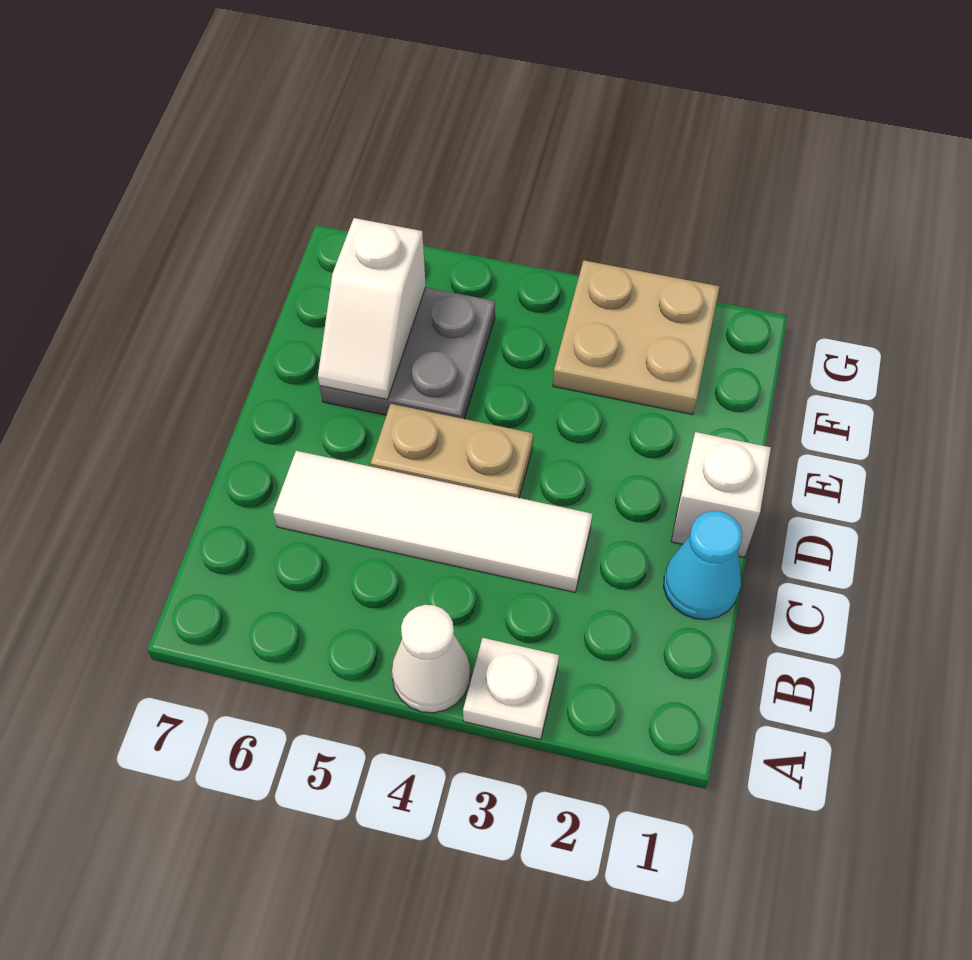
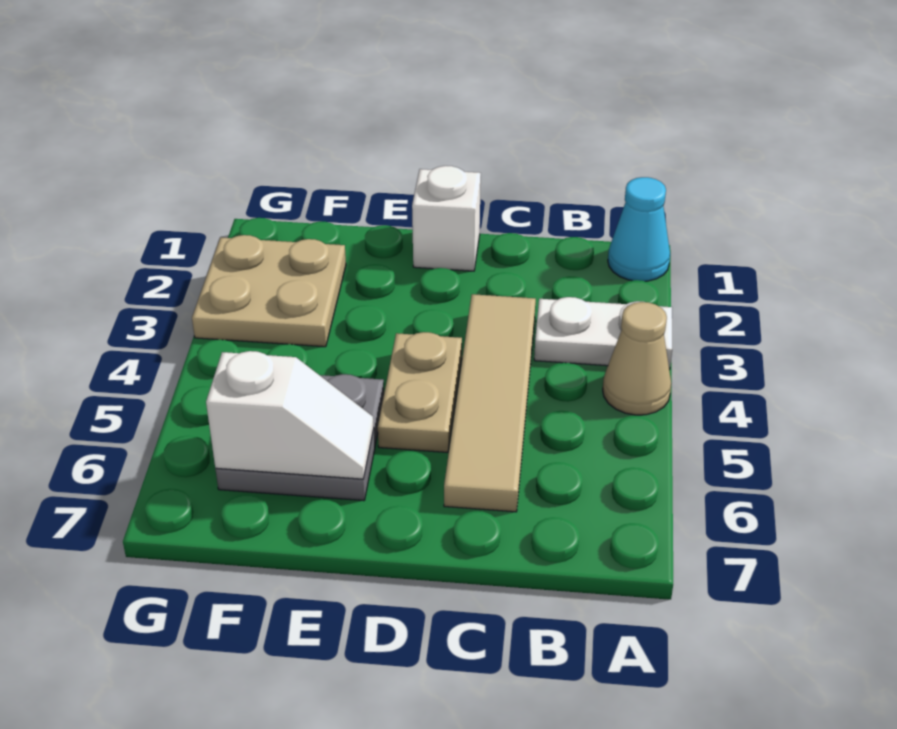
white plate A3 level 1 -> white plate A3:B3 level 1
white cone A4 level 1 -> tan cone A4 level 1
cyan cone C1 level 1 -> cyan cone A1 level 1
white tile C3:C6 level 1 -> tan tile C3:C6 level 1

